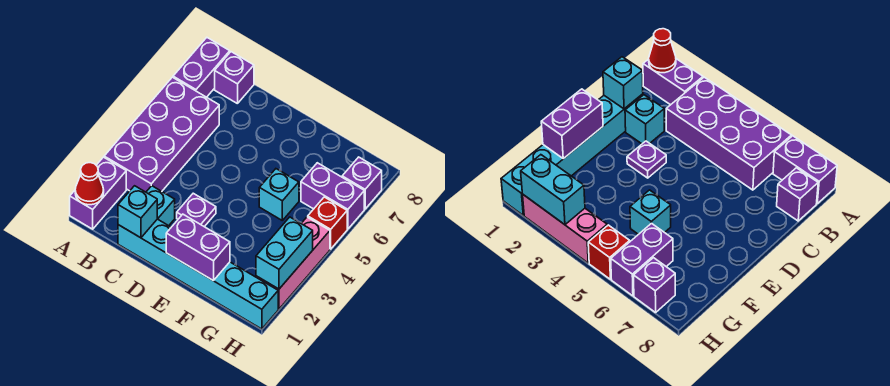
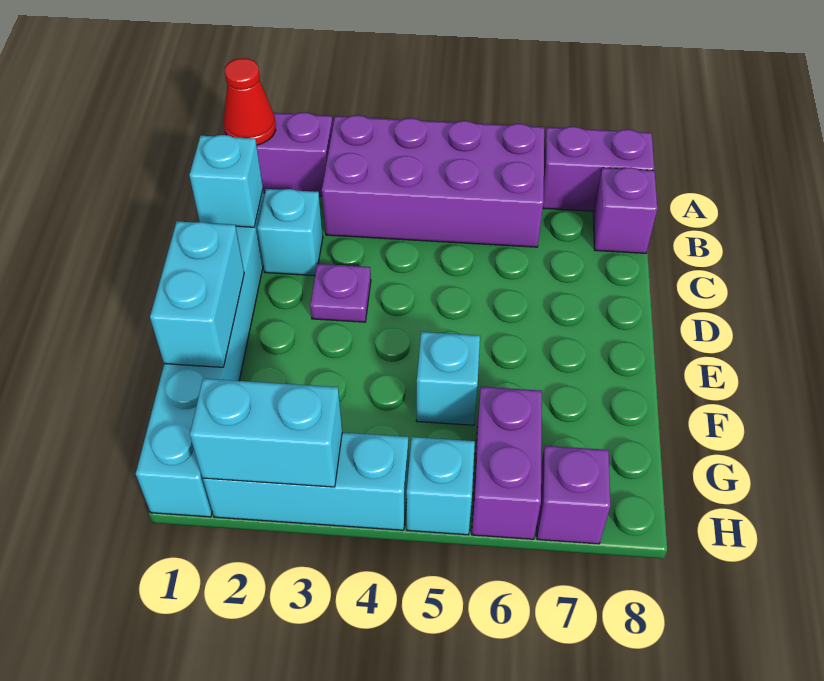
purple brick E1:F1 level 2 -> cyan brick E1:F1 level 2
pink brick H2:H4 level 1 -> cyan brick H2:H4 level 1
red brick H5 level 1 -> cyan brick H5 level 1

